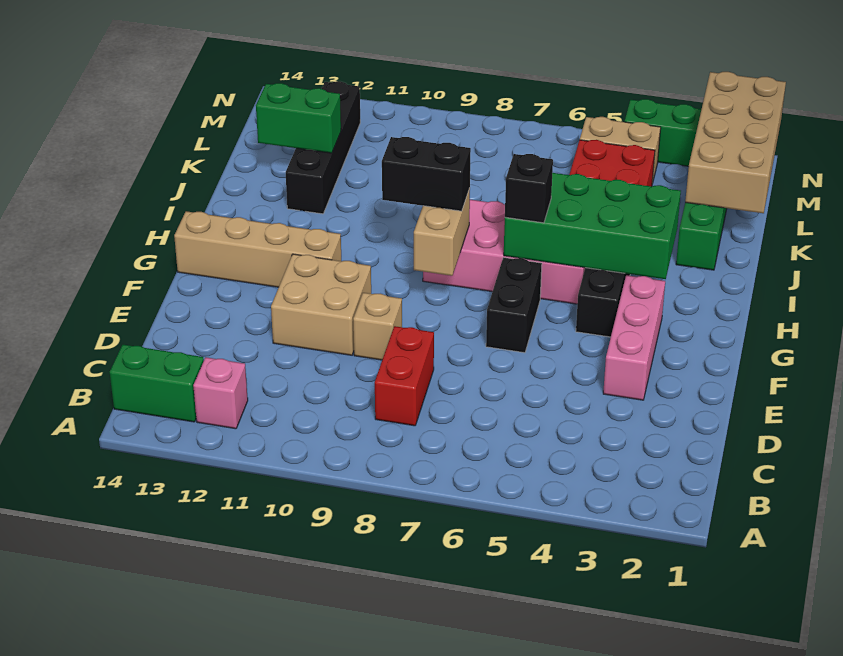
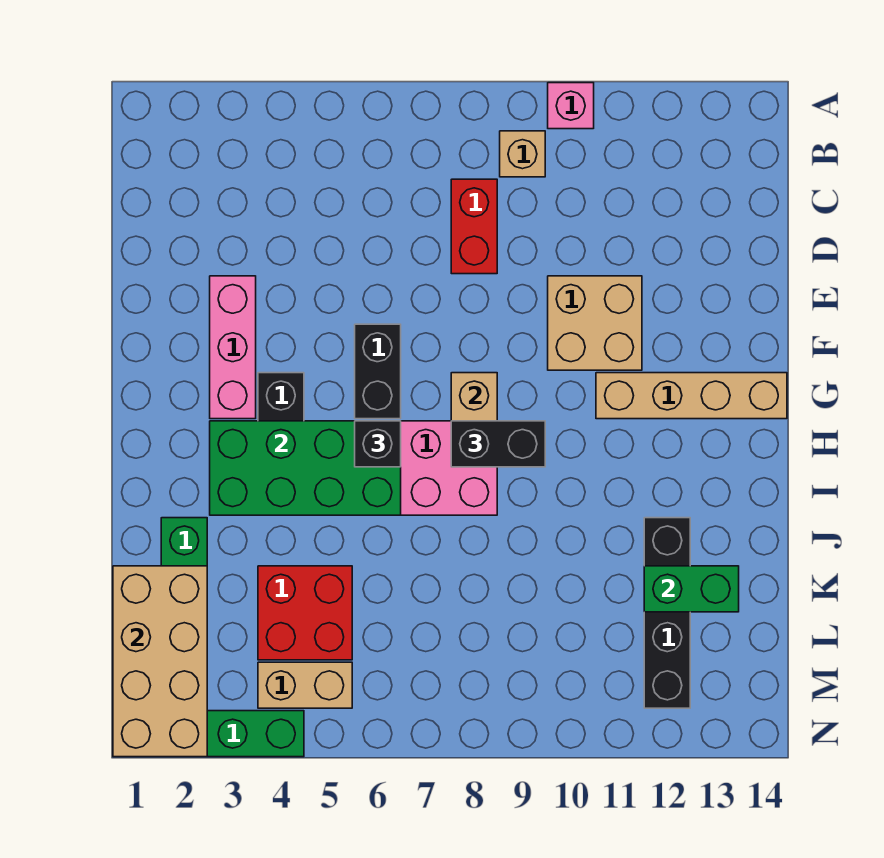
pink brick B12 level 1 -> pink brick A10 level 1
green brick B13:B14 level 1 -> none
tan brick E9 level 1 -> tan brick B9 level 1

